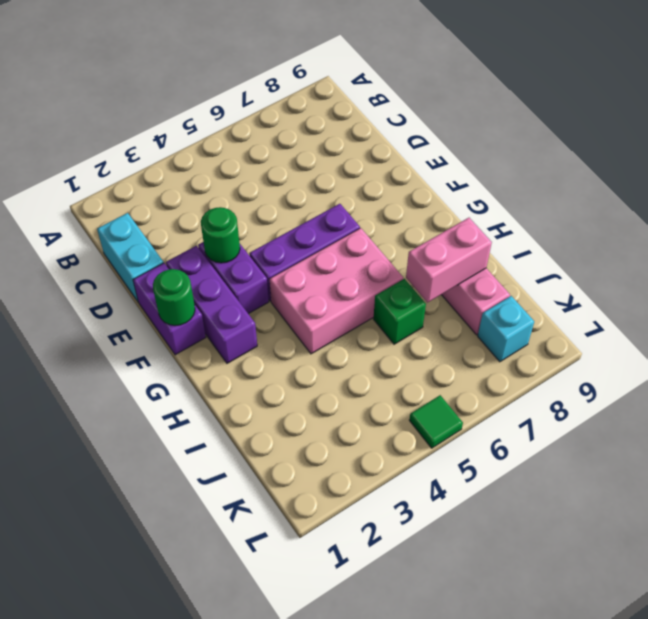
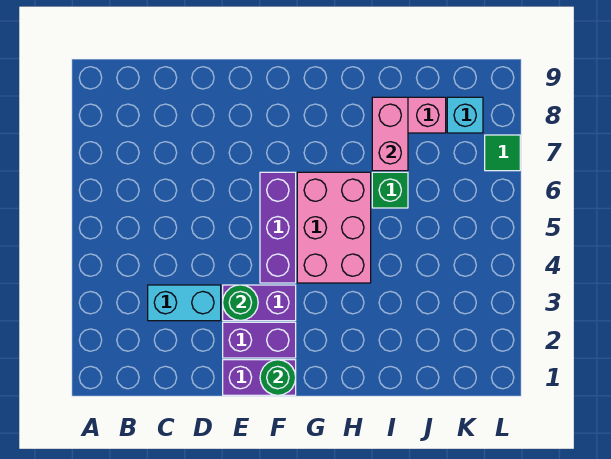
cyan brick C1:D1 level 1 -> cyan brick C3:D3 level 1
purple brick E2:G2 level 1 -> purple brick E2:F2 level 1
green tile L5 level 1 -> green tile L7 level 1

